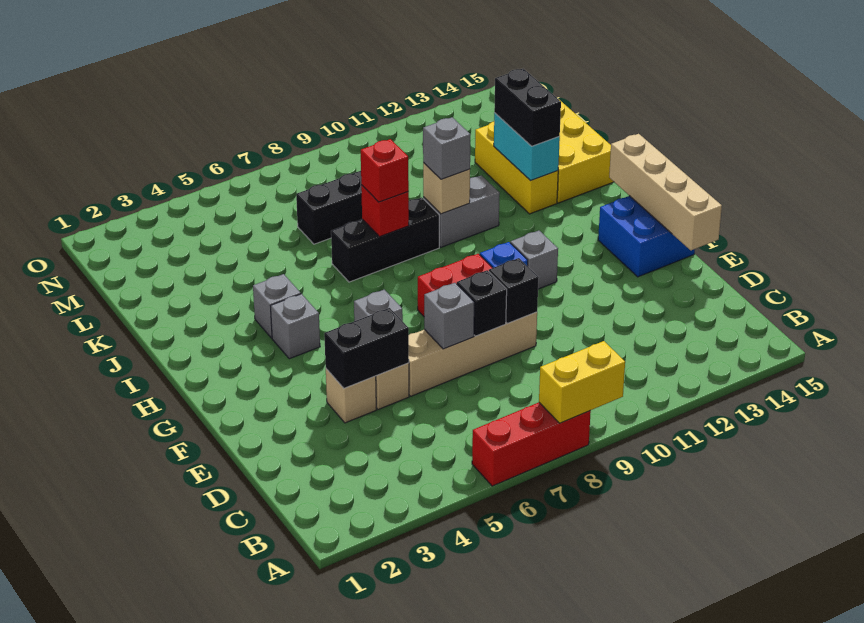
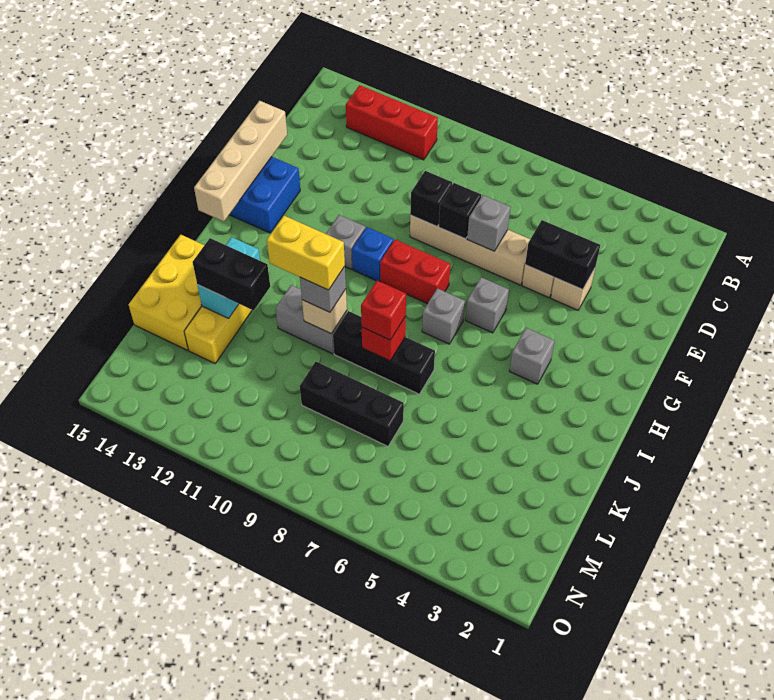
red brick A6:A8 level 1 -> red brick B11:B13 level 1
yellow brick A8:A9 level 2 -> yellow brick J10:J11 level 4
grey brick I4 level 1 -> grey brick H7 level 1
black brick J13:K13 level 3 -> black brick K12:K13 level 3

